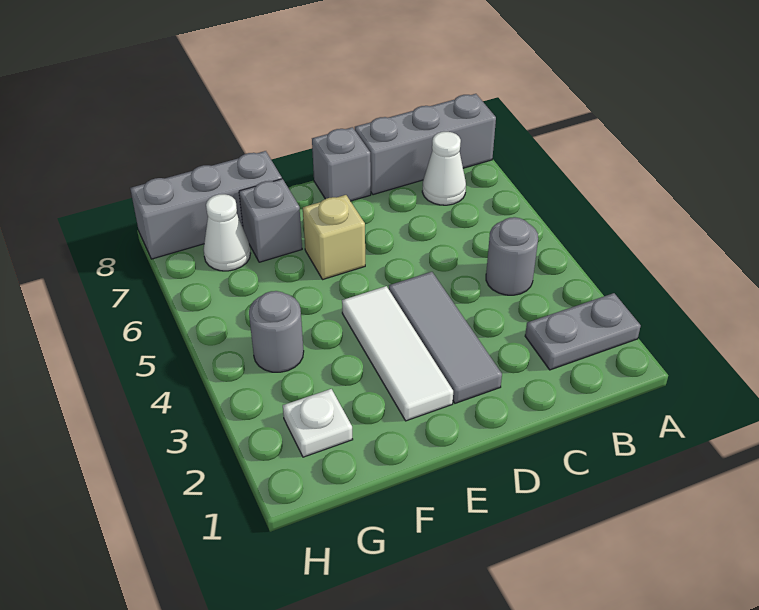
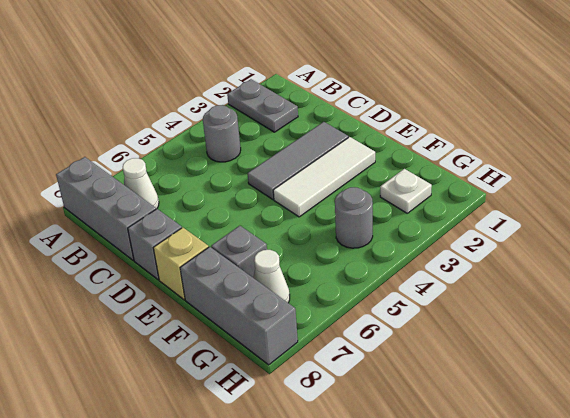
tan brick E6 level 1 -> tan brick E8 level 1

